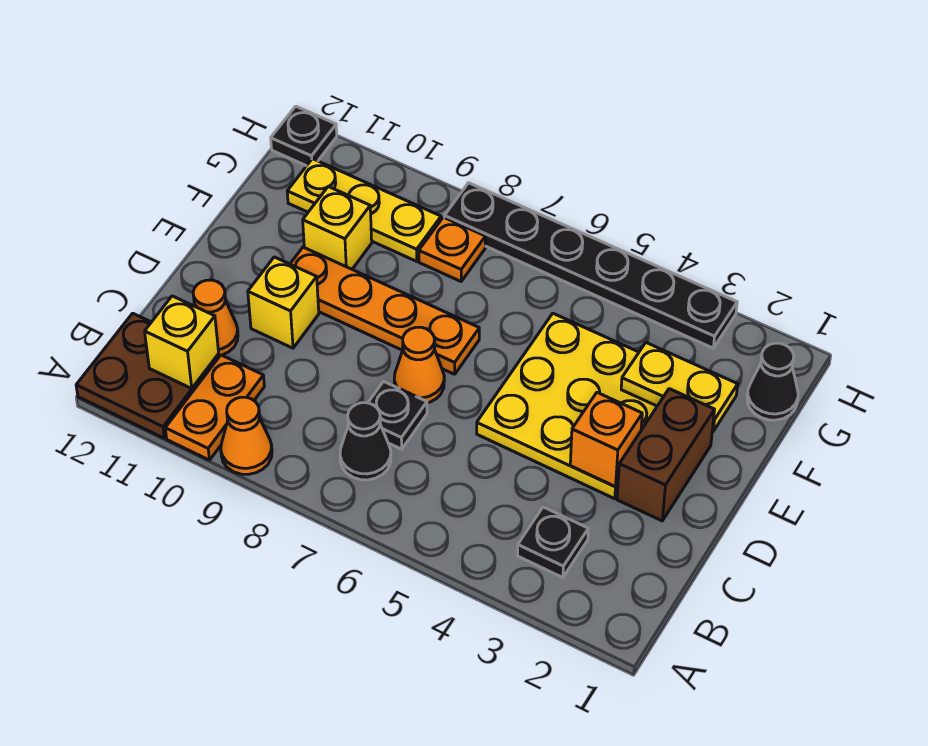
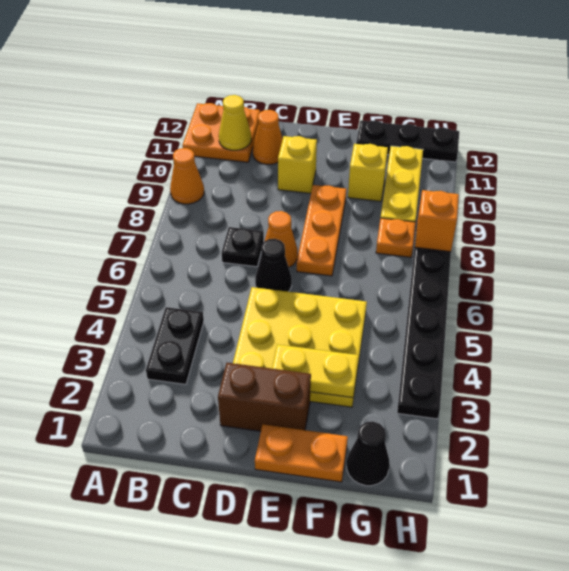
orange plate A10:B10 level 1 -> orange plate E1:F1 level 1
brown plate A11:B12 level 1 -> orange plate A11:B12 level 1
black plate B3 level 1 -> black plate B3:B4 level 1
black cone B7 level 1 -> black cone D6 level 1
yellow brick B11 level 2 -> yellow cone B11 level 2
orange brick D3 level 2 -> orange brick H8 level 2
orange plate E7:E10 level 1 -> orange plate E7:E9 level 1
yellow plate F2:F3 level 2 -> yellow plate E3:F3 level 2
black plate H12 level 1 -> black plate F12:H12 level 1

